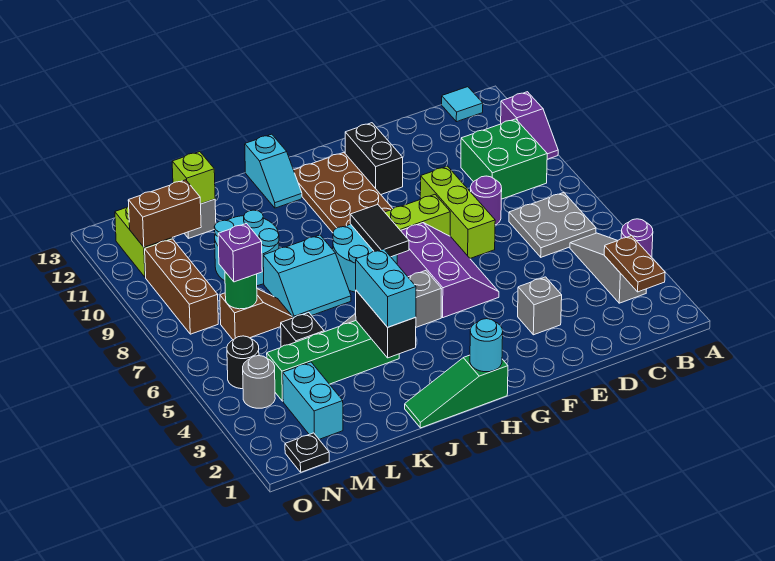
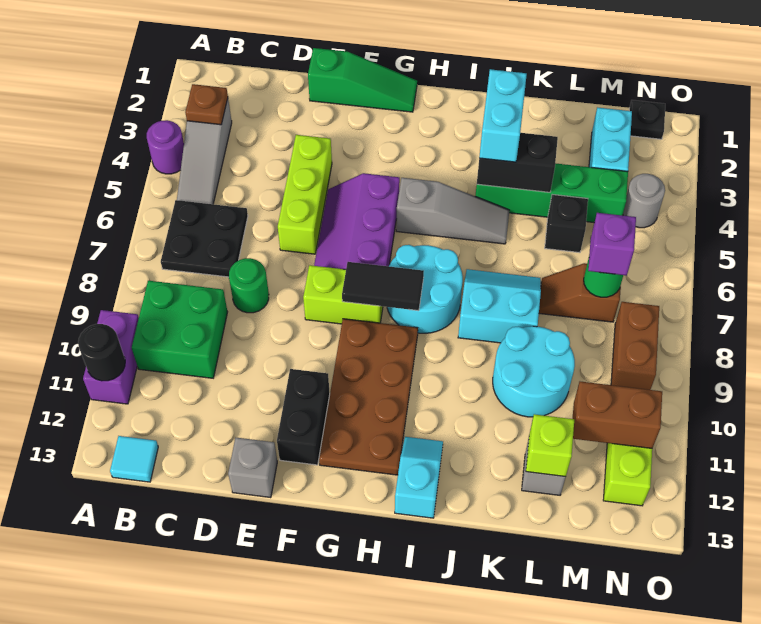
purple slope A10:A11 level 1 top 11 -> purple brick A10:A11 level 1
brown plate B2:B3 level 2 -> brown plate B3 level 2
grey plate B6:C7 level 1 -> black plate B6:C7 level 1
purple round brick D8 level 1 -> green round brick D8 level 1
grey brick E3 level 1 -> grey brick E13 level 1
lime brick E7:E9 level 1 -> lime brick E4:E6 level 1
green slope H1:J1 level 1 top H -> green slope E1:G1 level 1 top E
cyan round brick H1 level 2 -> none
black tile H7:H8 level 2 -> black tile G8:H8 level 2
black brick J3:J4 level 2 -> black brick J4:K4 level 2
black round brick N5 level 1 -> black round brick A11 level 2
brown brick N8:N10 level 1 -> brown brick N8:N9 level 1

